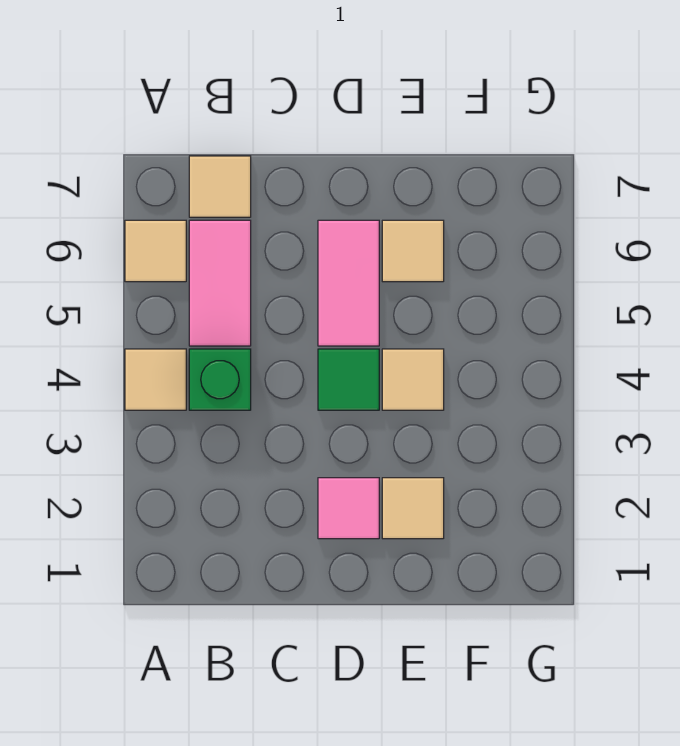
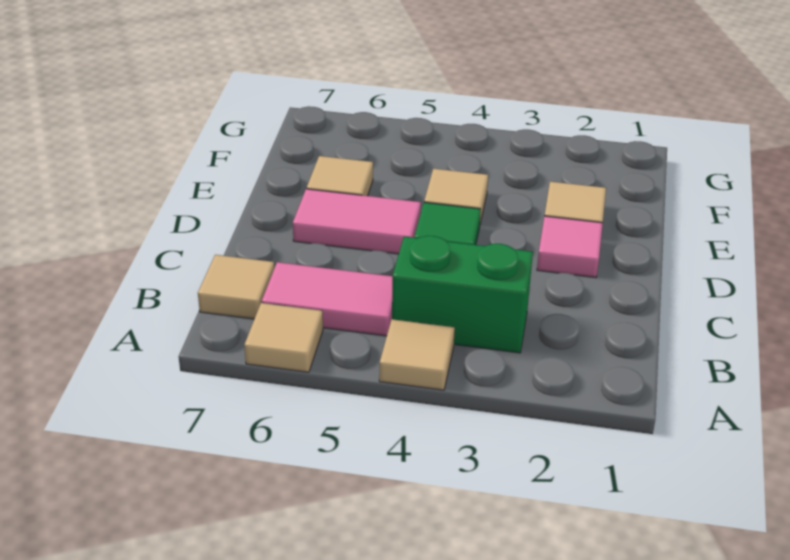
green brick B4 level 1 -> green brick B3:B4 level 1

